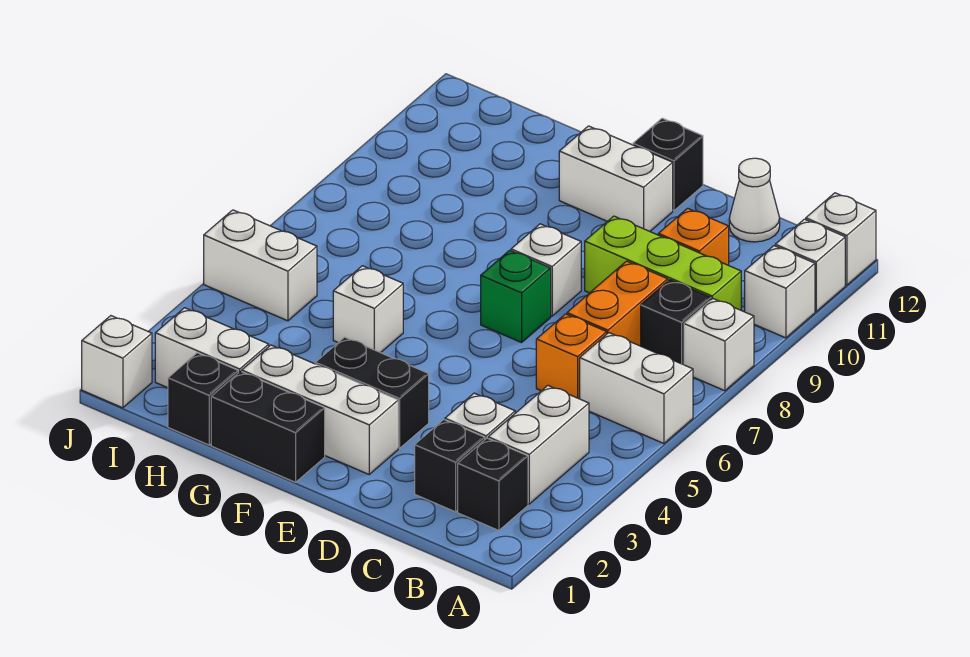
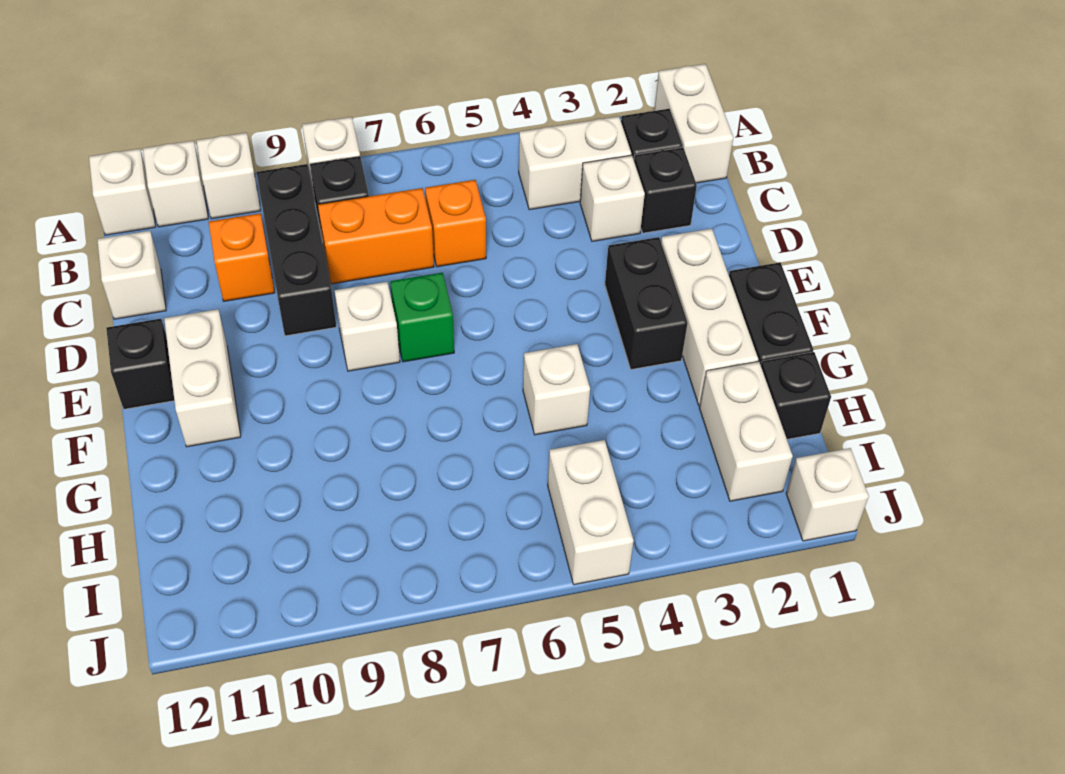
white brick A6:B6 level 1 -> white brick A1:B1 level 1
lime brick B9:D9 level 1 -> black brick B9:D9 level 1
white cone C12 level 1 -> white brick C12 level 1

